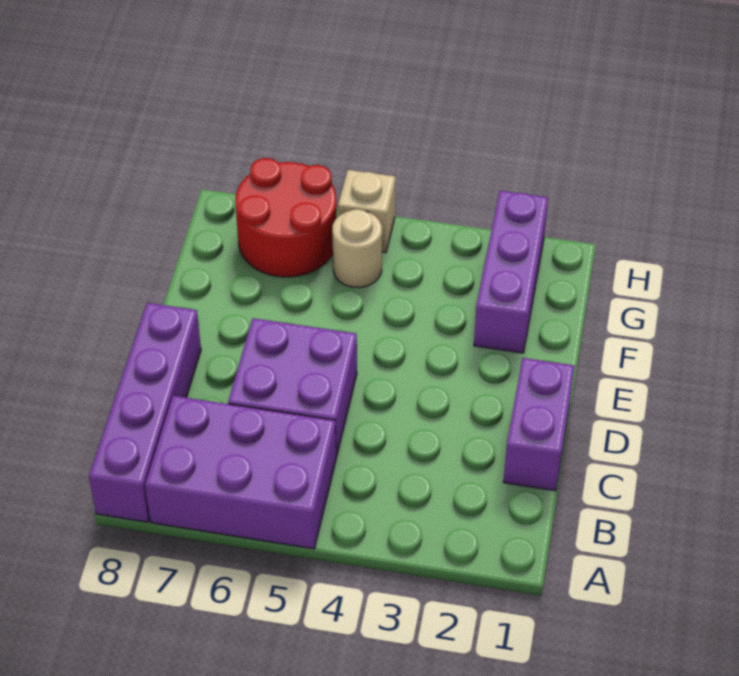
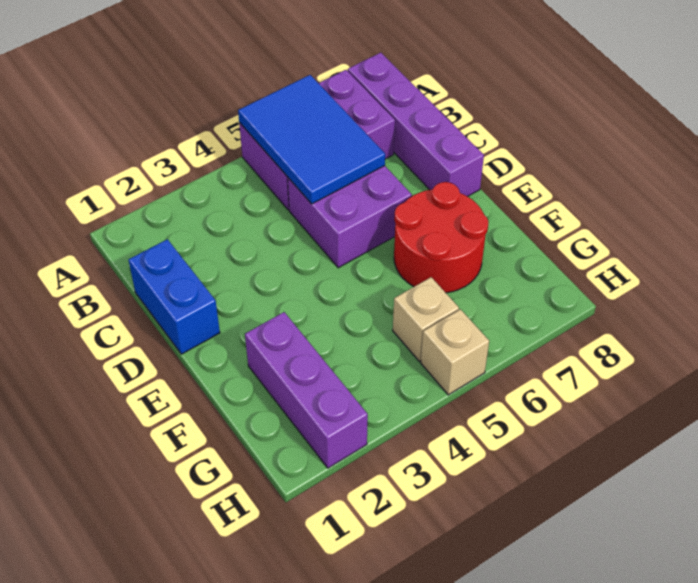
none -> blue tile A5:C6 level 2
purple brick C1:D1 level 1 -> blue brick C1:D1 level 1
tan round brick G5 level 1 -> tan brick G5 level 1
red round brick G6:H7 level 1 -> red round brick E6:F7 level 1

